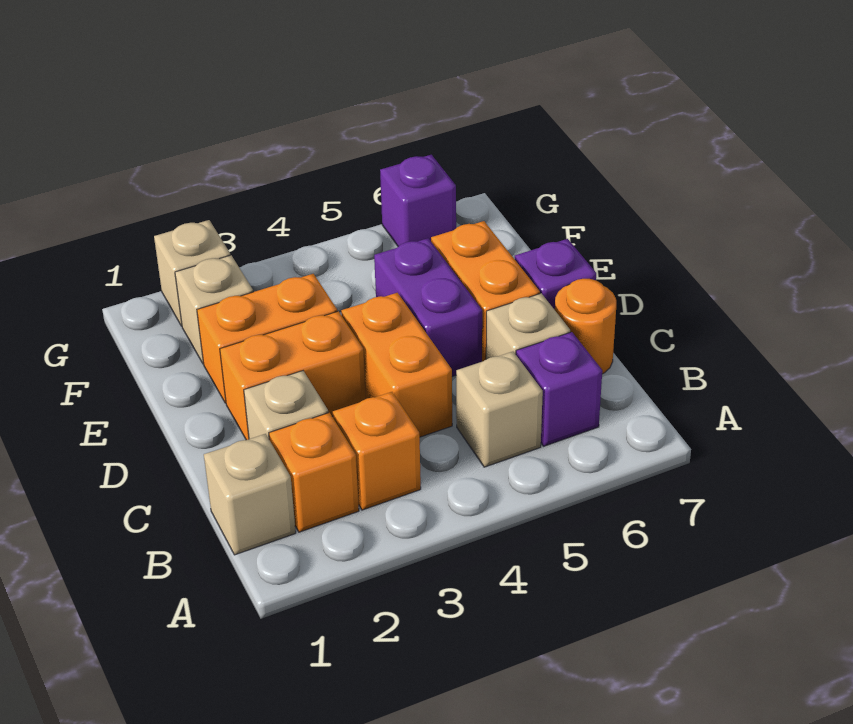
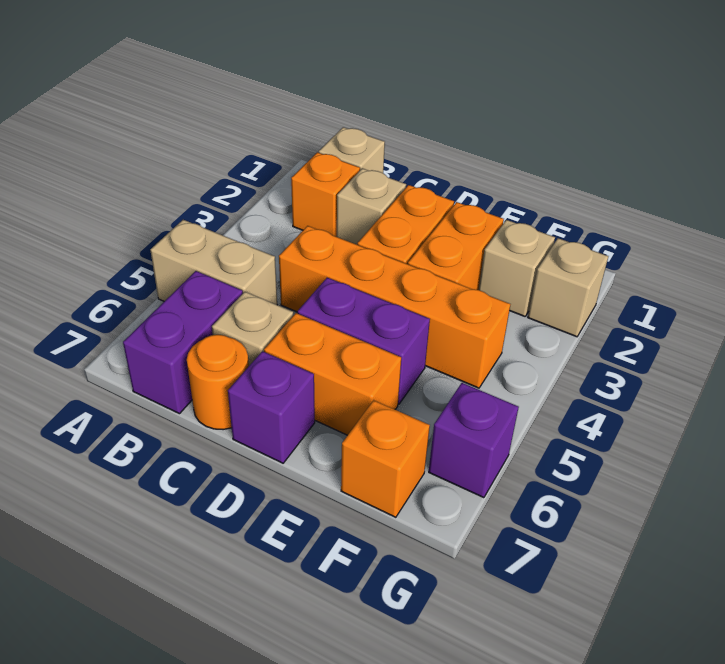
orange brick B3 level 1 -> orange brick F7 level 1
tan brick B5 level 1 -> tan brick A5:B5 level 1
purple brick B6 level 1 -> purple brick B6:B7 level 1
orange brick C4:D4 level 1 -> orange brick C4:F4 level 1

